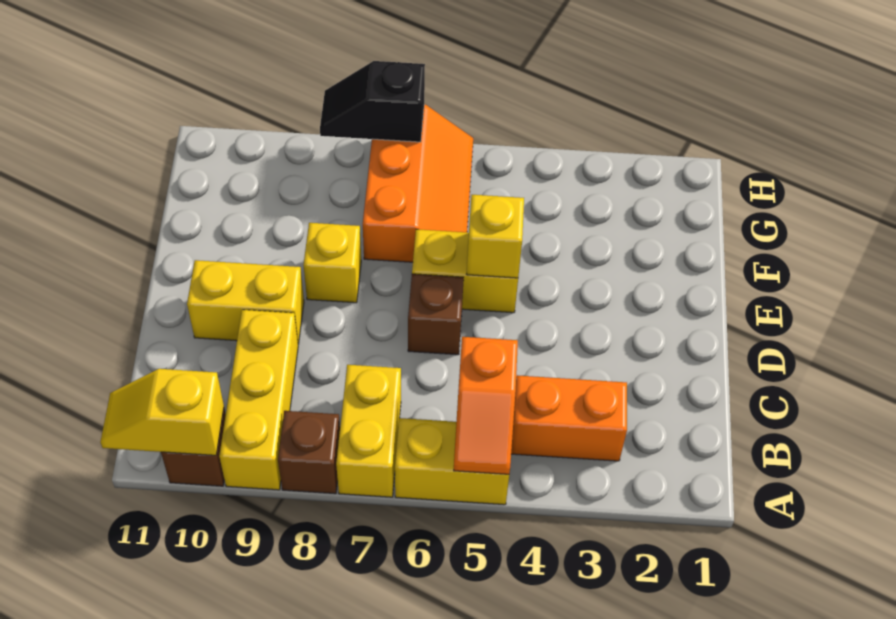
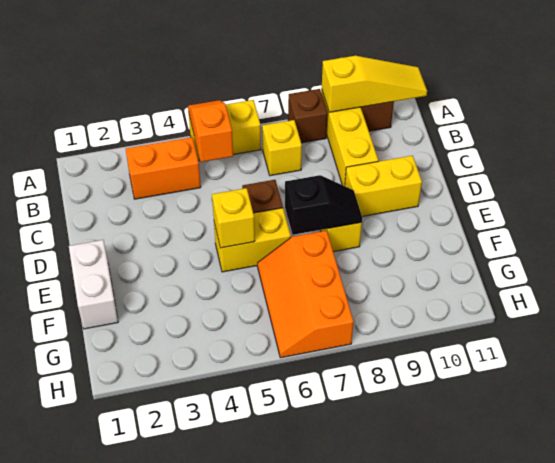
yellow brick A7:B7 level 1 -> yellow brick B7 level 1
yellow slope A10:A11 level 2 top 10 -> yellow slope A9:A11 level 2 top 9
none -> white brick E1:F1 level 1
black slope H7:H8 level 2 top 7 -> black slope E7:E8 level 2 top 7

